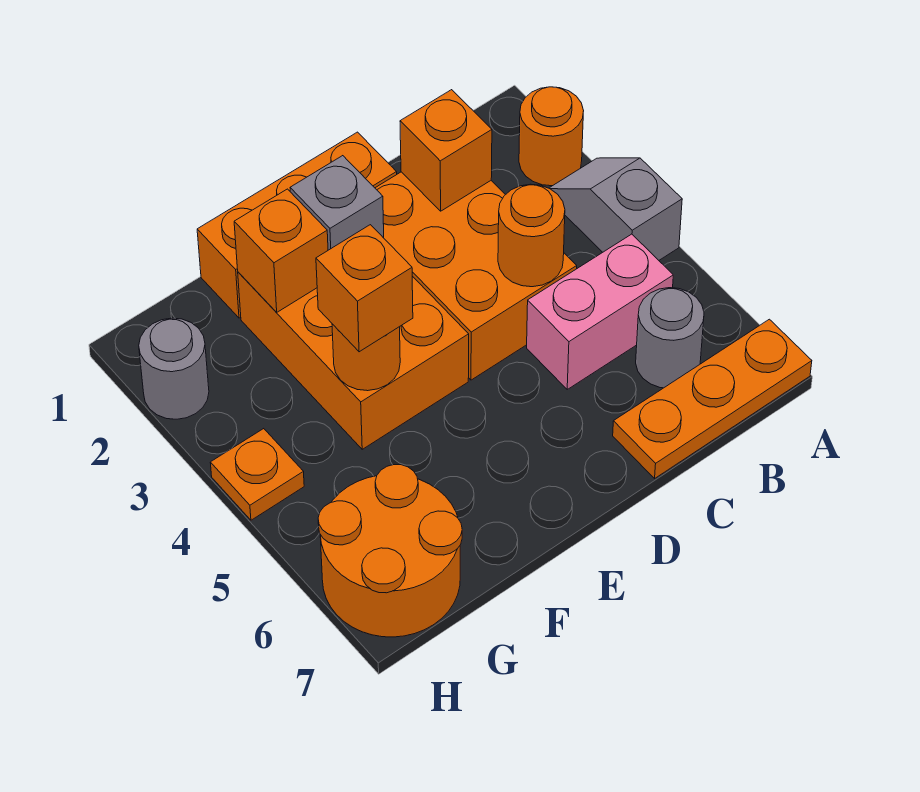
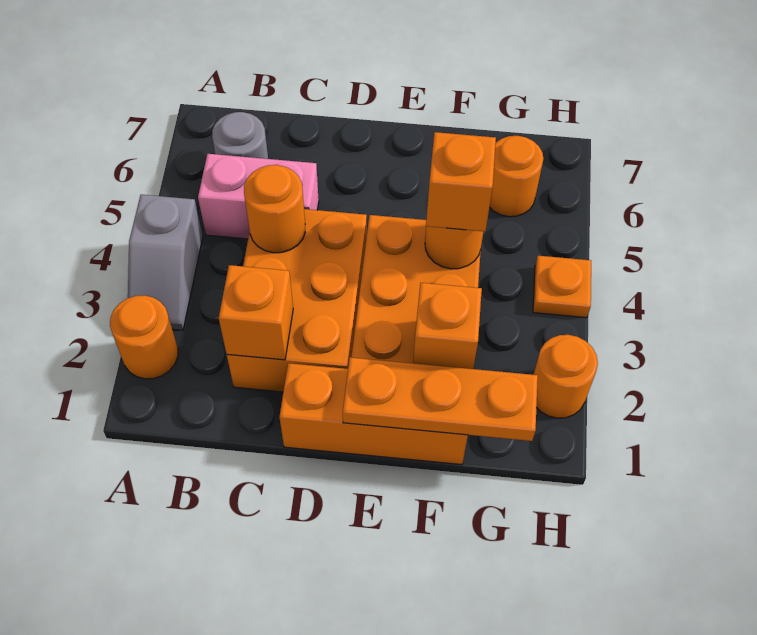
orange plate A7:C7 level 1 -> orange plate E1:G1 level 2
grey brick E2 level 2 -> none
orange round brick G6:H7 level 1 -> orange round brick G6 level 1
grey round brick H2 level 1 -> orange round brick H2 level 1

